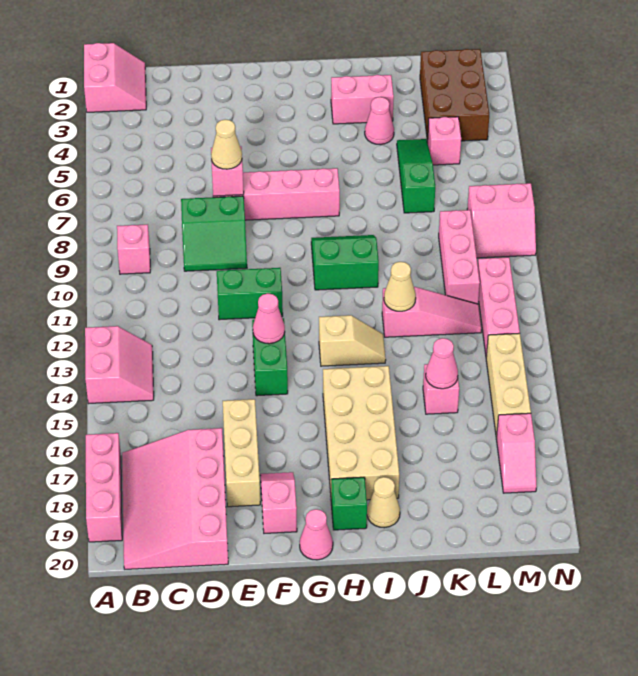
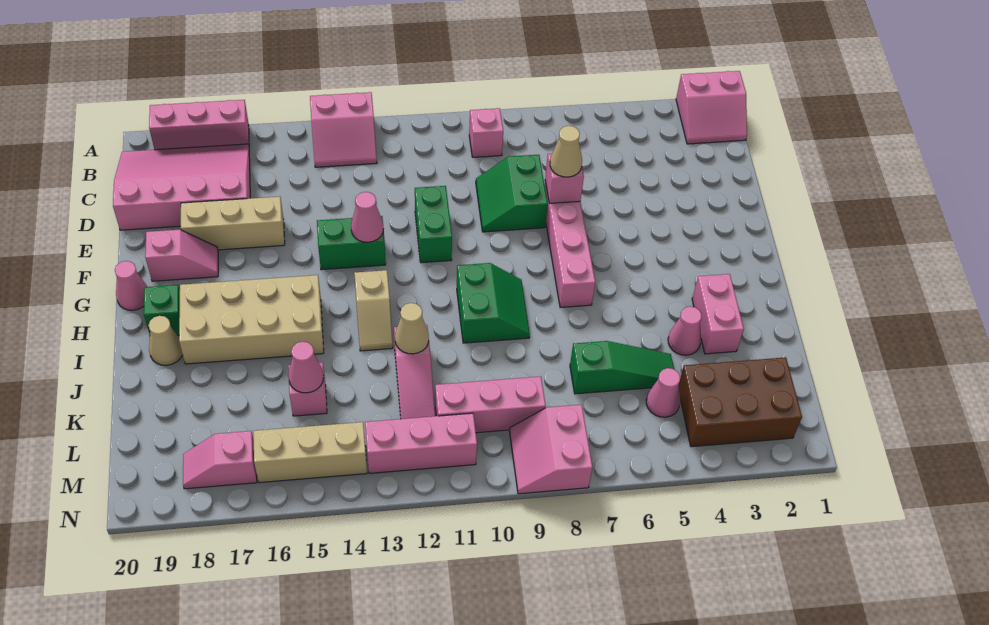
pink brick L5 level 1 -> pink cone L5 level 1

